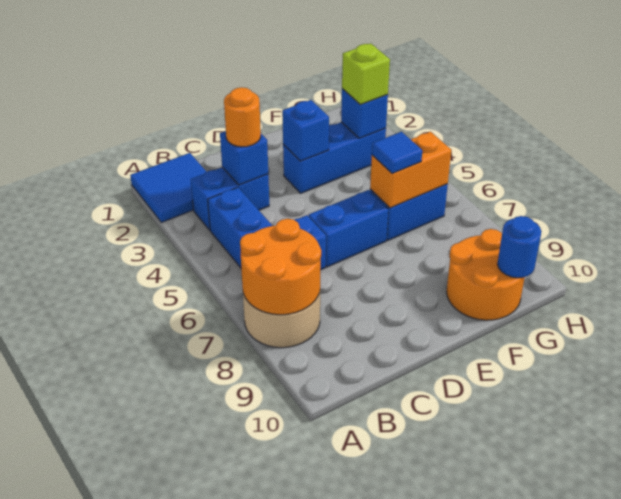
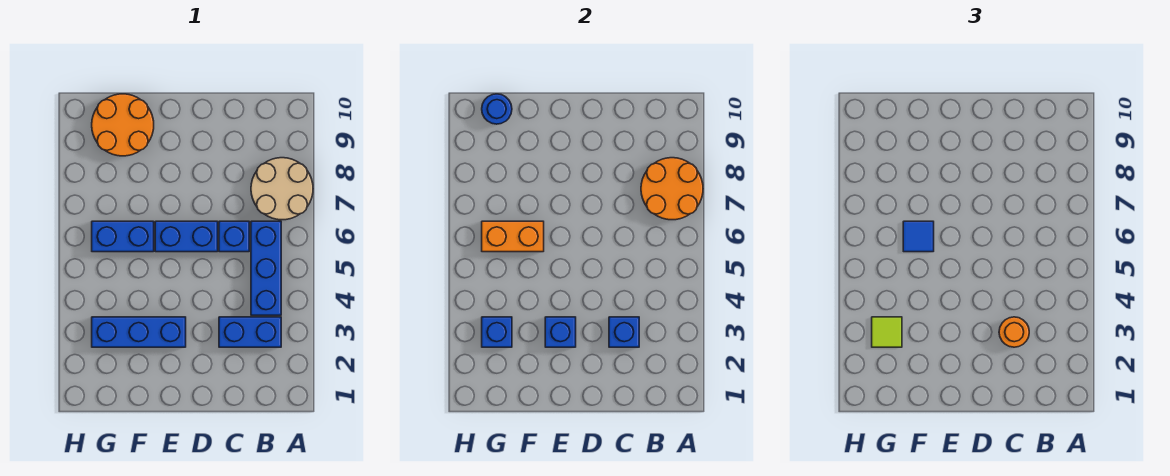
blue tile A1:B2 level 1 -> none
lime brick G3 level 3 -> lime tile G3 level 3

